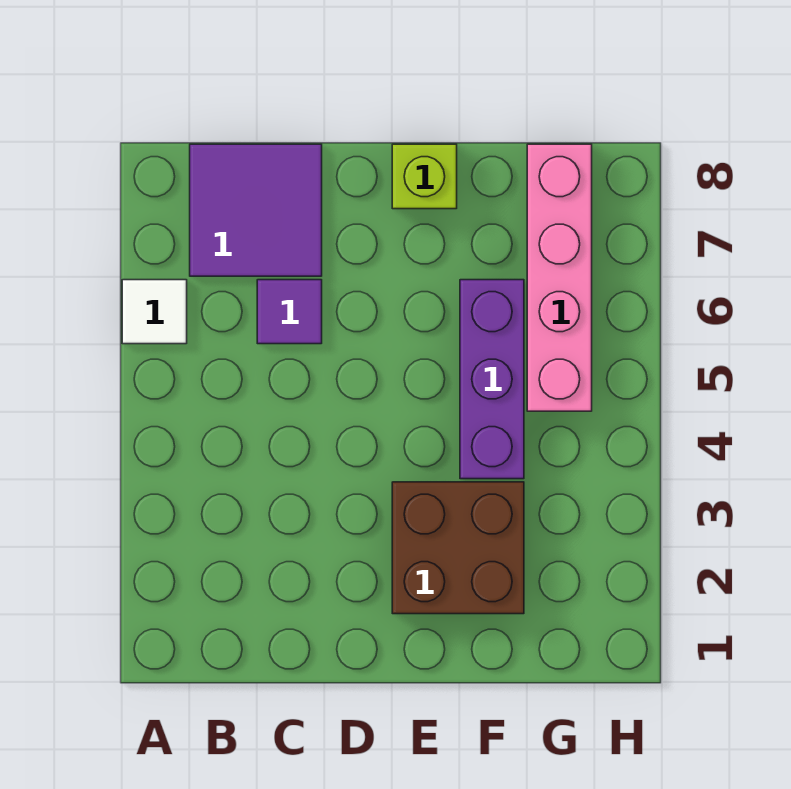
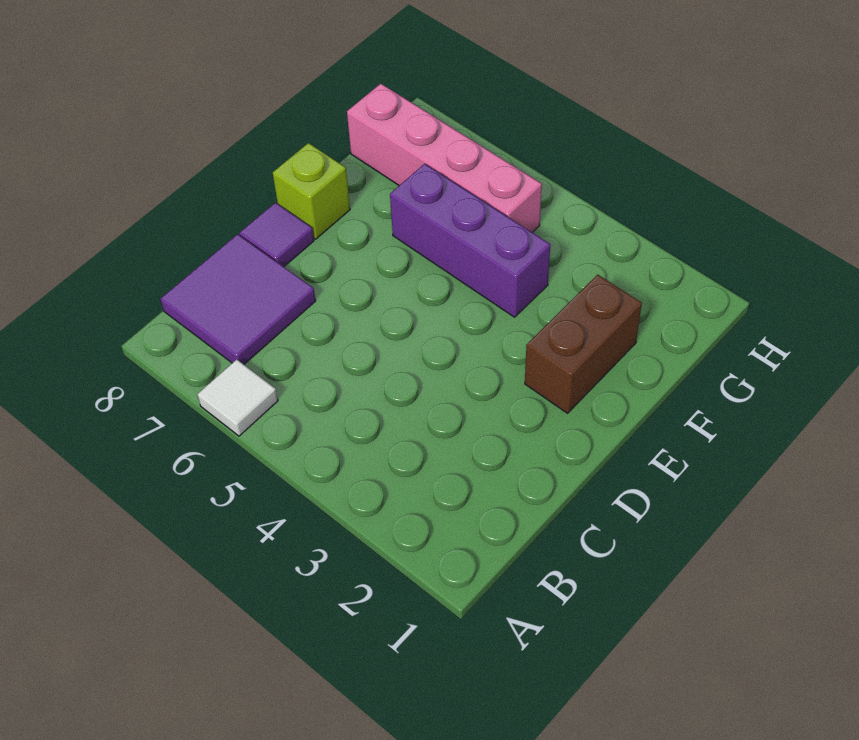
purple tile C6 level 1 -> purple tile D8 level 1
brown brick E2:F3 level 1 -> brown brick E2:F2 level 1

